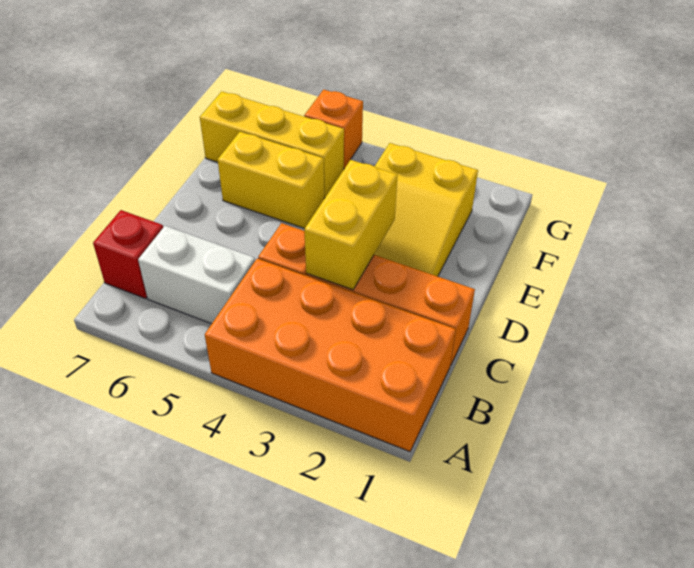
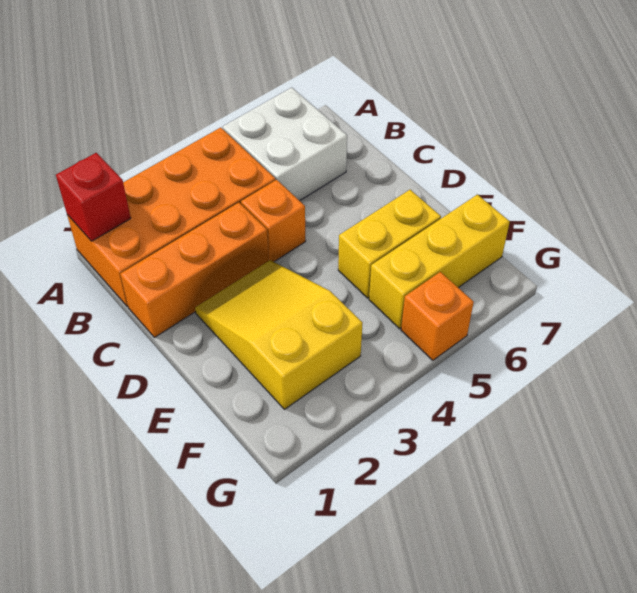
white brick B5:B6 level 1 -> white brick A5:B6 level 1
red brick B7 level 1 -> red brick A1 level 2
yellow brick C3:D3 level 2 -> none

